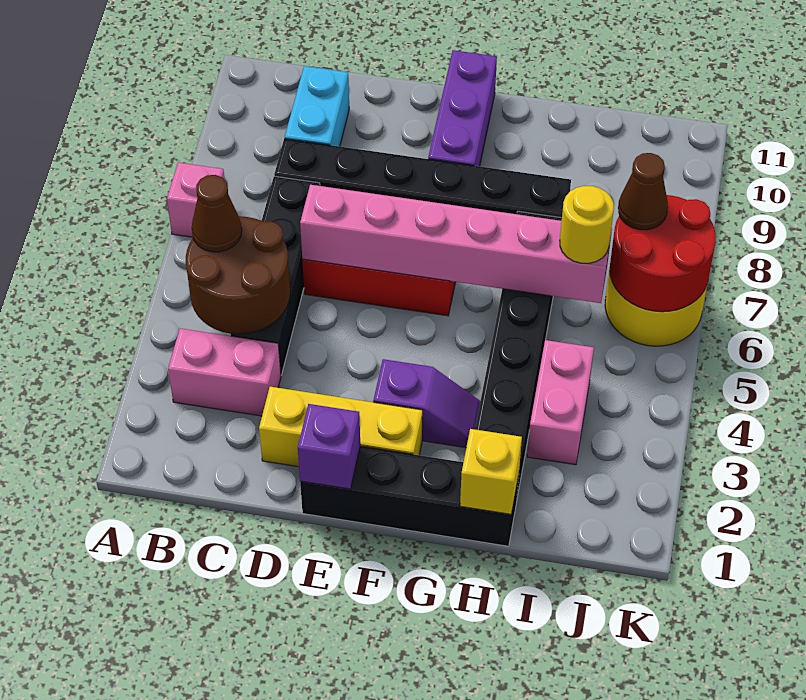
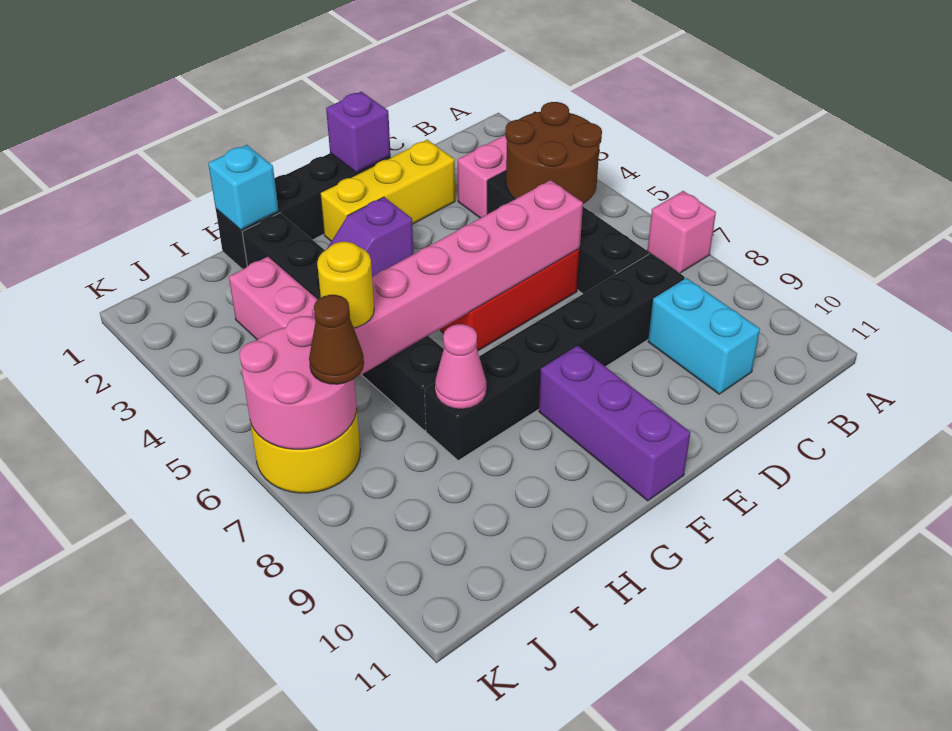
brown cone B5 level 3 -> none
yellow brick H1 level 2 -> cyan brick H1 level 2
none -> pink cone H8 level 2
red round brick J6:K7 level 2 -> pink round brick J6:K7 level 2

